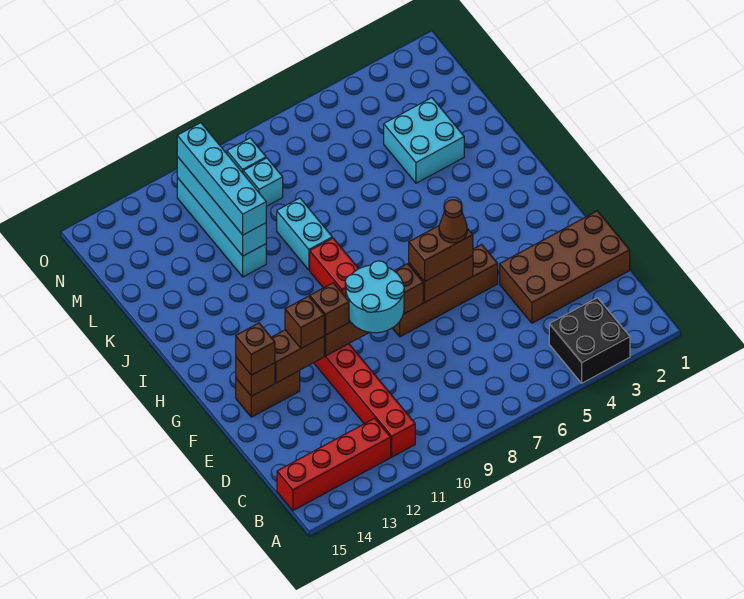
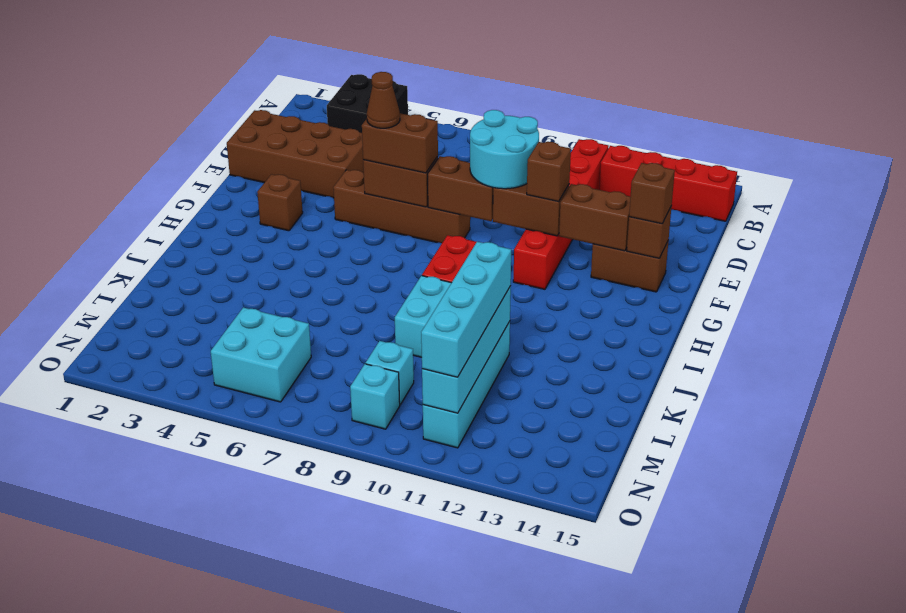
brown brick F12 level 3 -> brown brick G3 level 1
cyan brick K3:L4 level 1 -> cyan brick M5:N6 level 1

